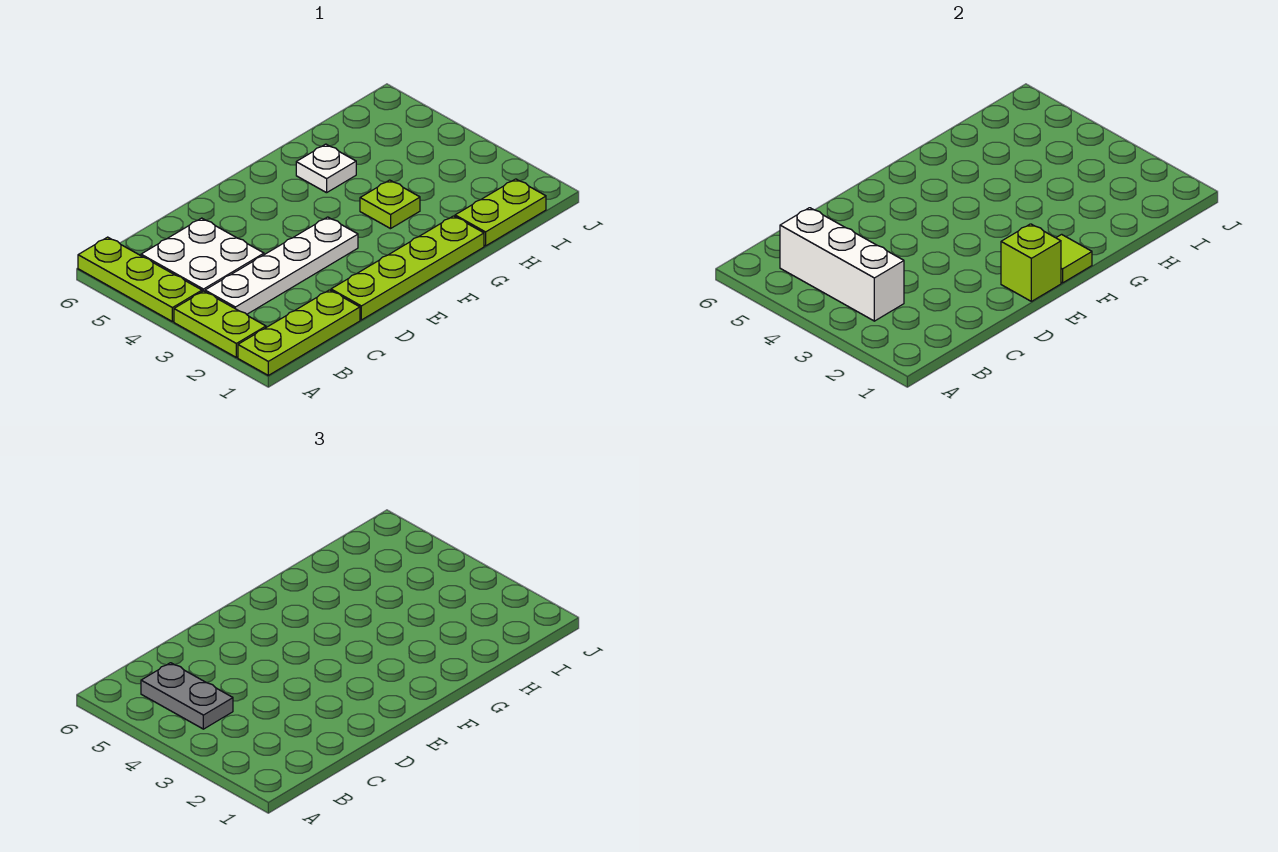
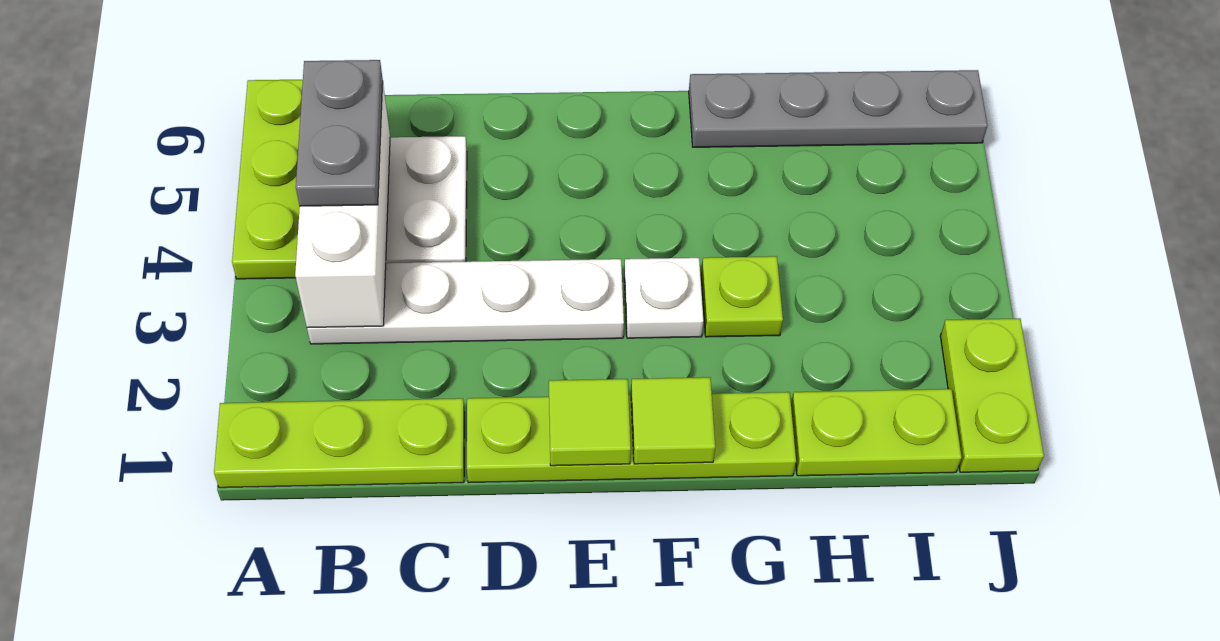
lime plate A2:A3 level 1 -> lime plate J1:J2 level 1
lime brick E1 level 2 -> lime tile E1 level 2
white plate G5 level 1 -> white plate F3 level 1
none -> grey plate G6:J6 level 1

